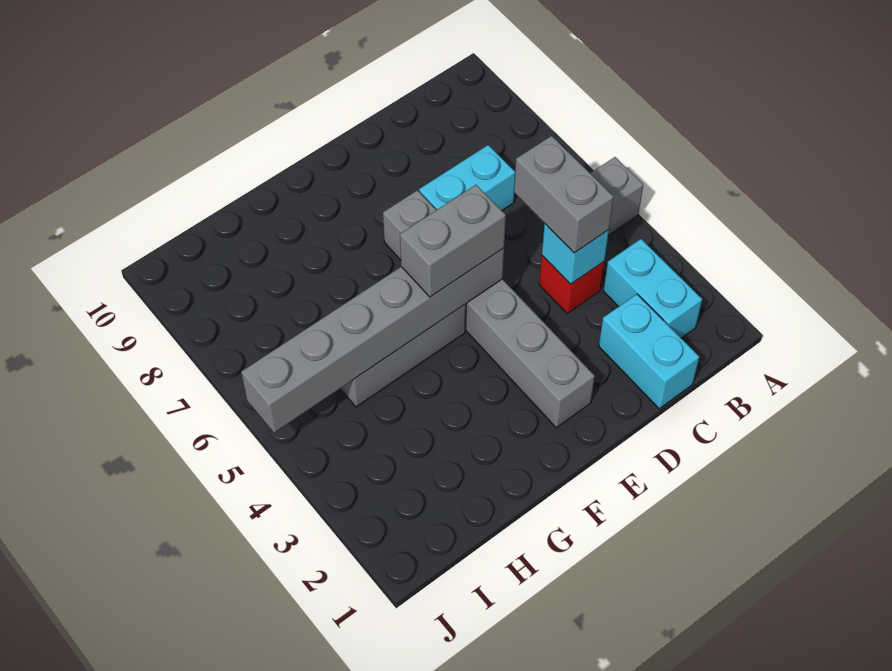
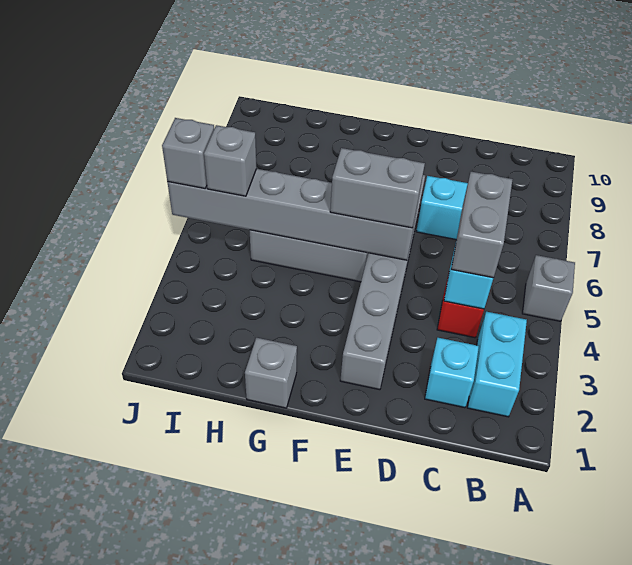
cyan brick C1:C2 level 1 -> cyan brick C2 level 1
none -> grey brick G1 level 1
none -> grey brick I5 level 3
none -> grey brick J5 level 3

